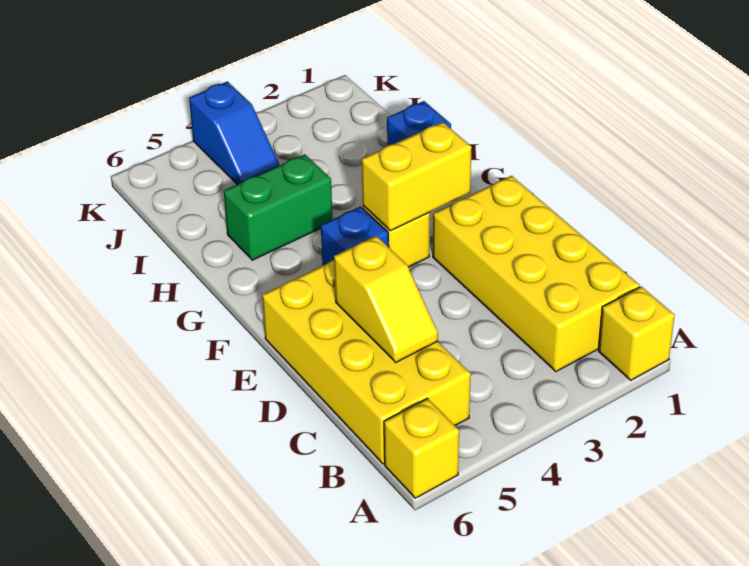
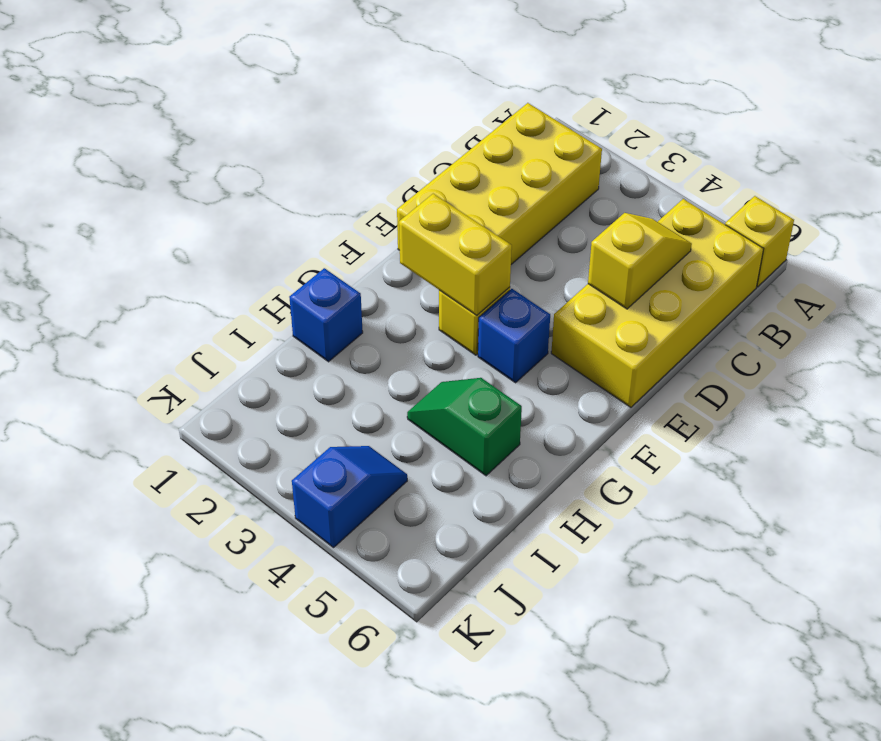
yellow brick A1 level 1 -> none
green brick H4:H5 level 1 -> green slope H4:H5 level 1 top 5

